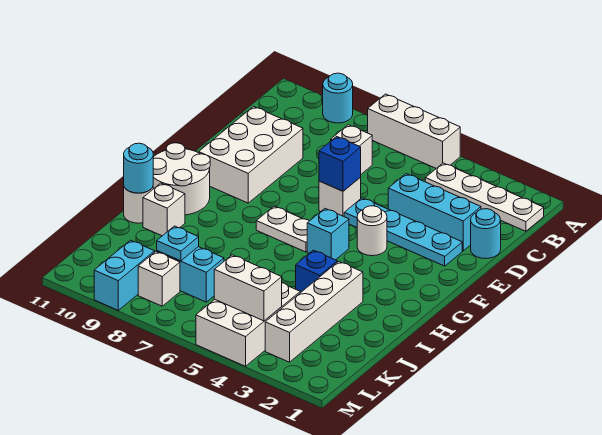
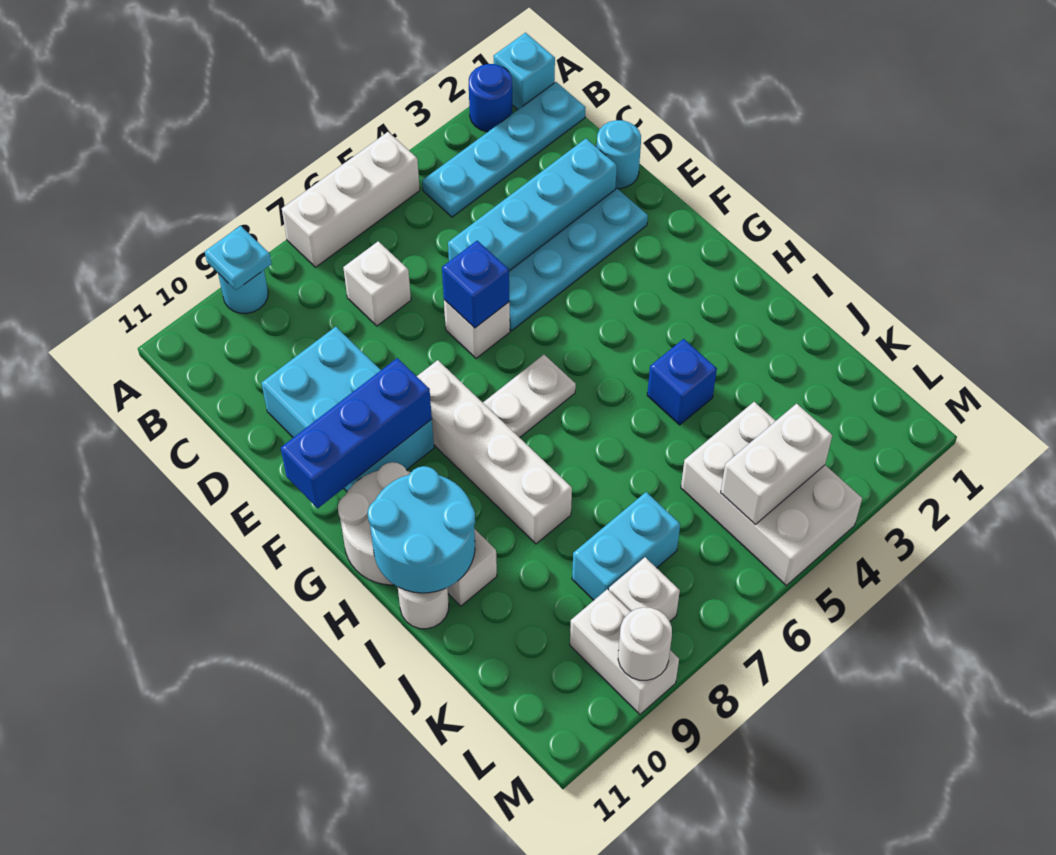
none -> blue round brick A2 level 1
white plate B1:B4 level 1 -> cyan plate B1:B4 level 1
cyan brick D2:D4 level 1 -> cyan brick D2:D5 level 1
white brick D9:F10 level 1 -> cyan brick D9:F10 level 1
white round brick F4 level 1 -> white round brick M9 level 2
none -> blue brick F9:F11 level 2
cyan brick G5 level 1 -> cyan brick A1 level 1
white brick I3:L3 level 1 -> white brick F8:I8 level 1
cyan round brick I11 level 2 -> cyan round brick H10:I11 level 2
cyan plate K8 level 2 -> cyan plate A9 level 2
cyan brick L9:M9 level 1 -> white brick L9:M9 level 1

